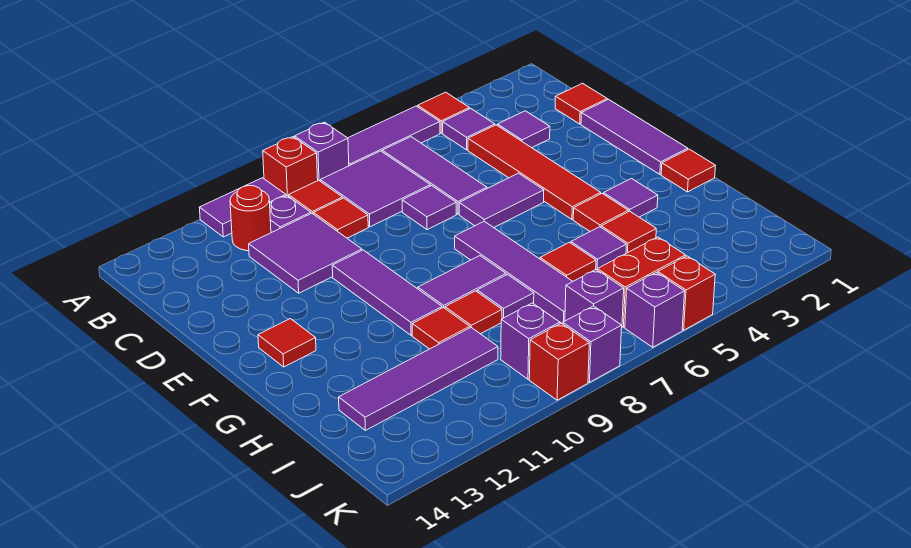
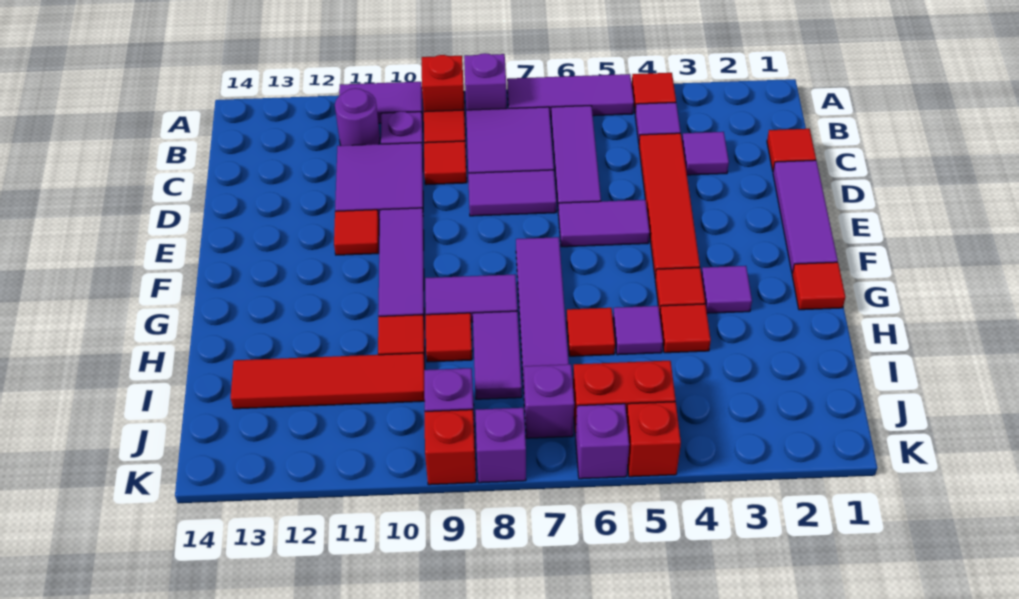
red round brick B11 level 1 -> purple round brick B11 level 1
purple tile D7 level 1 -> purple tile D7:D8 level 1
red tile F13 level 1 -> red tile E11 level 1
purple tile H8 level 1 -> purple tile H8:I8 level 1
purple tile I10:I13 level 1 -> red tile I10:I13 level 1

